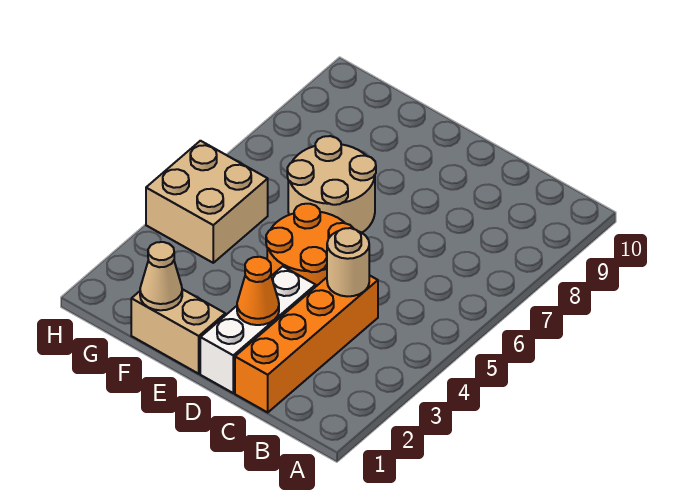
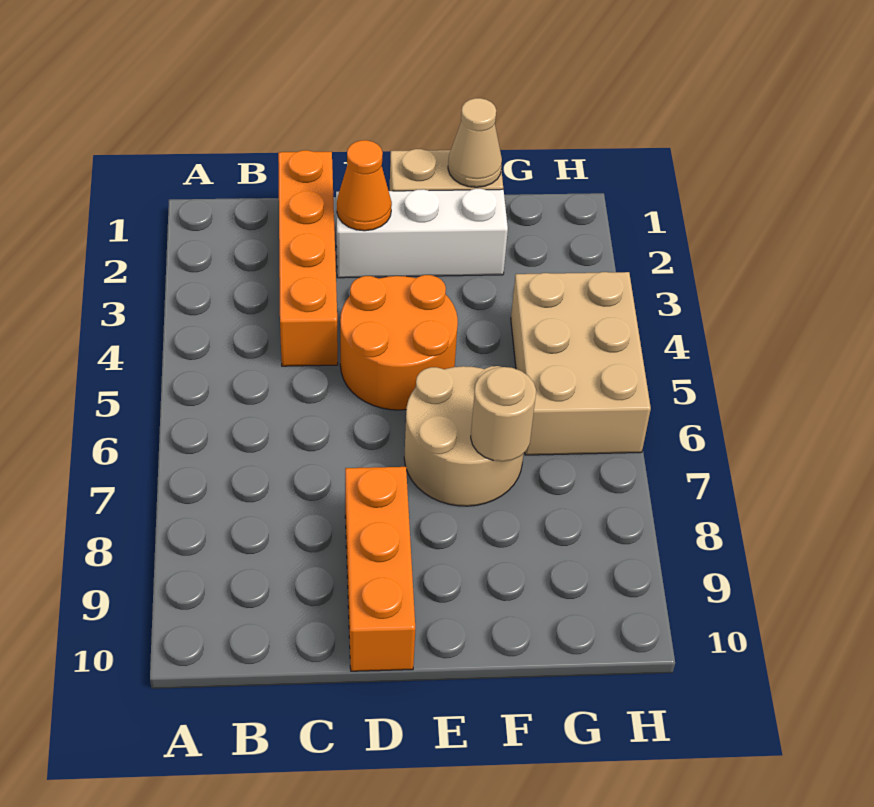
tan round brick C4 level 2 -> tan round brick F7 level 2
white brick D1:D3 level 1 -> white brick D2:F2 level 1
none -> orange brick D8:D10 level 1
tan brick G4:H5 level 1 -> tan brick G4:H6 level 1

